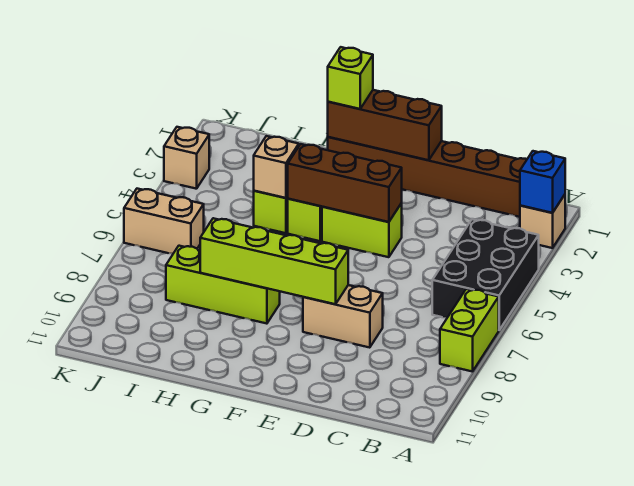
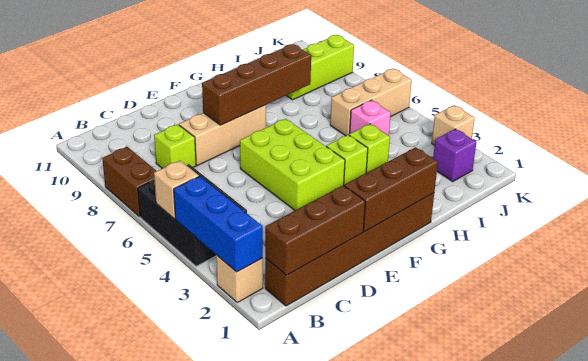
blue brick A2 level 2 -> blue brick A2:A4 level 2
lime brick A7:A8 level 1 -> brown brick A7:A8 level 1
tan brick D8:E8 level 1 -> tan brick D8:F8 level 1
lime brick E4:F4 level 1 -> lime brick E4:F6 level 1
brown brick E4:G4 level 2 -> brown brick B1:D1 level 2
lime brick E8:H8 level 2 -> brown brick E8:H8 level 2
lime brick G1 level 3 -> lime brick C8 level 1
lime brick G8:I8 level 1 -> lime brick I9:K9 level 1
tan brick H4 level 2 -> tan brick A5 level 2
none -> pink brick I5 level 1
none -> purple brick J2 level 1
tan brick J6:K6 level 1 -> tan brick I6:K6 level 1

